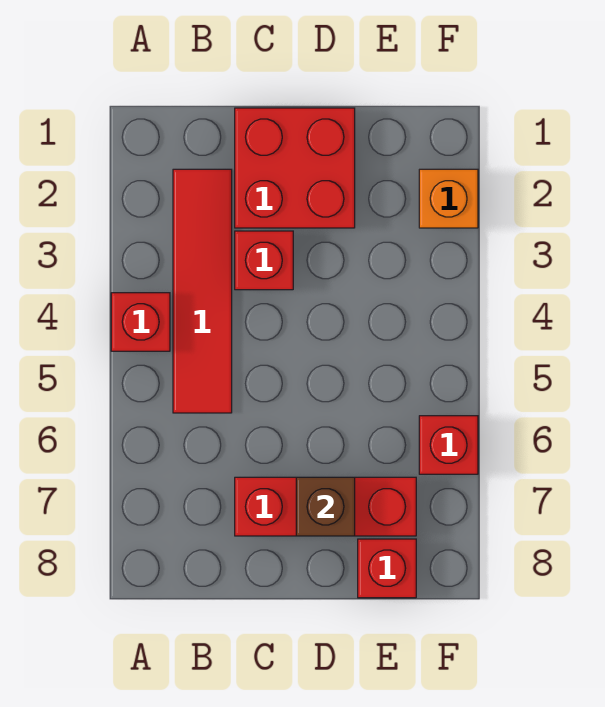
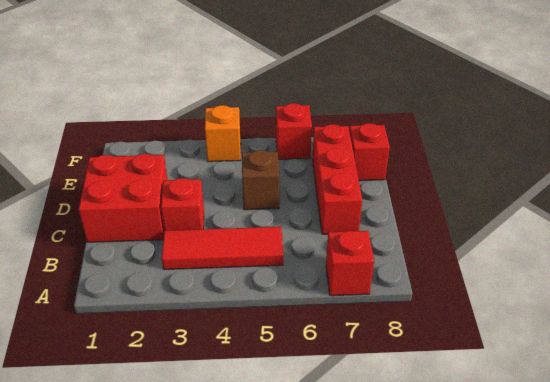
red brick A4 level 1 -> red brick A7 level 1
red tile B2:B5 level 1 -> red tile B3:B5 level 1
brown brick D7 level 2 -> brown brick D5 level 1
orange brick F2 level 1 -> orange brick F4 level 1

